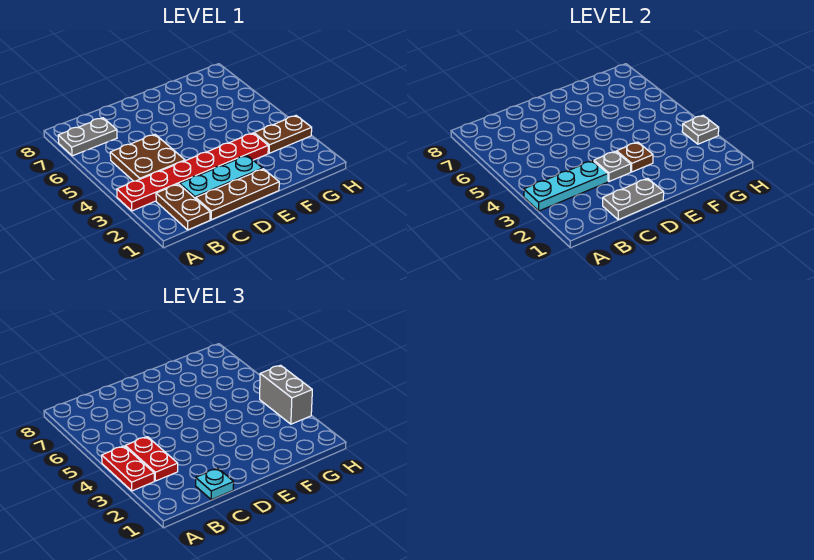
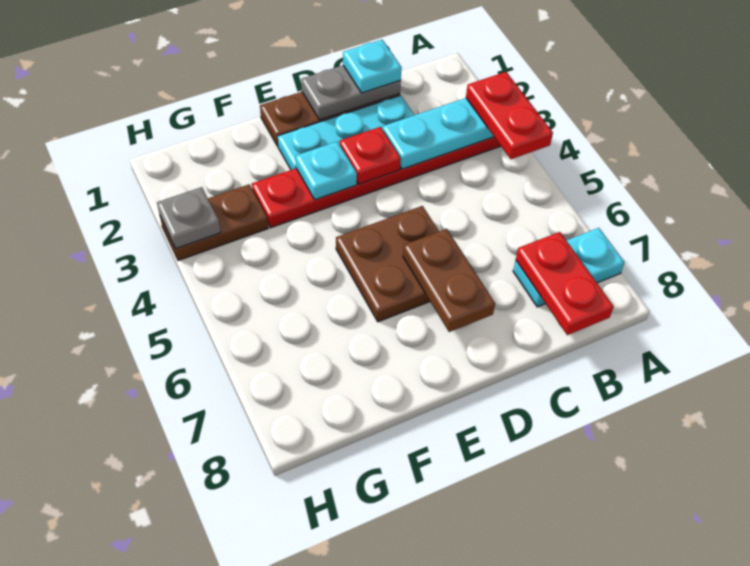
grey plate A7:B7 level 1 -> cyan plate A7:B7 level 1
brown plate B1:B2 level 1 -> brown plate D6:D7 level 2
red plate B3:B4 level 3 -> red plate B7:B8 level 2
brown plate B4:C5 level 1 -> brown plate D5:E6 level 1
grey plate D3 level 2 -> red plate D3 level 2
brown plate E3 level 2 -> cyan plate E3 level 2
grey brick H3:H4 level 3 -> none

